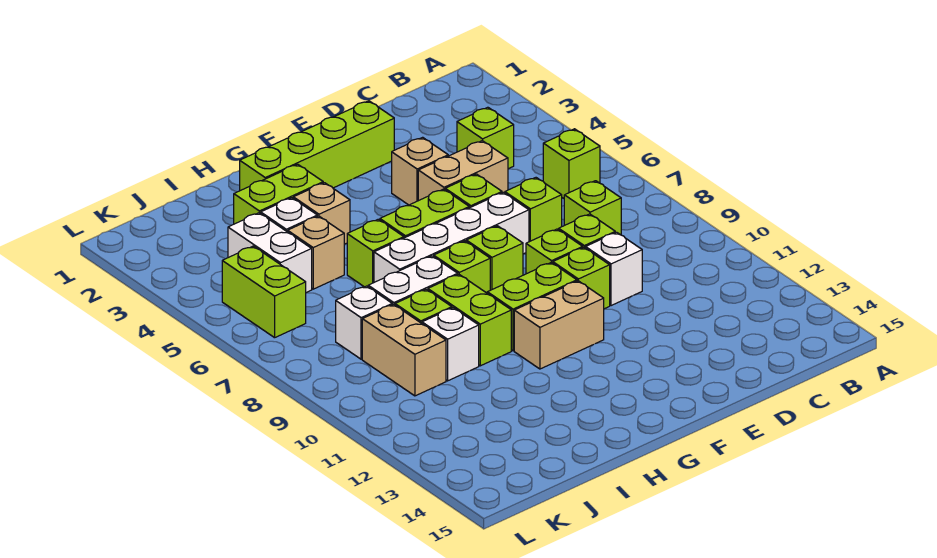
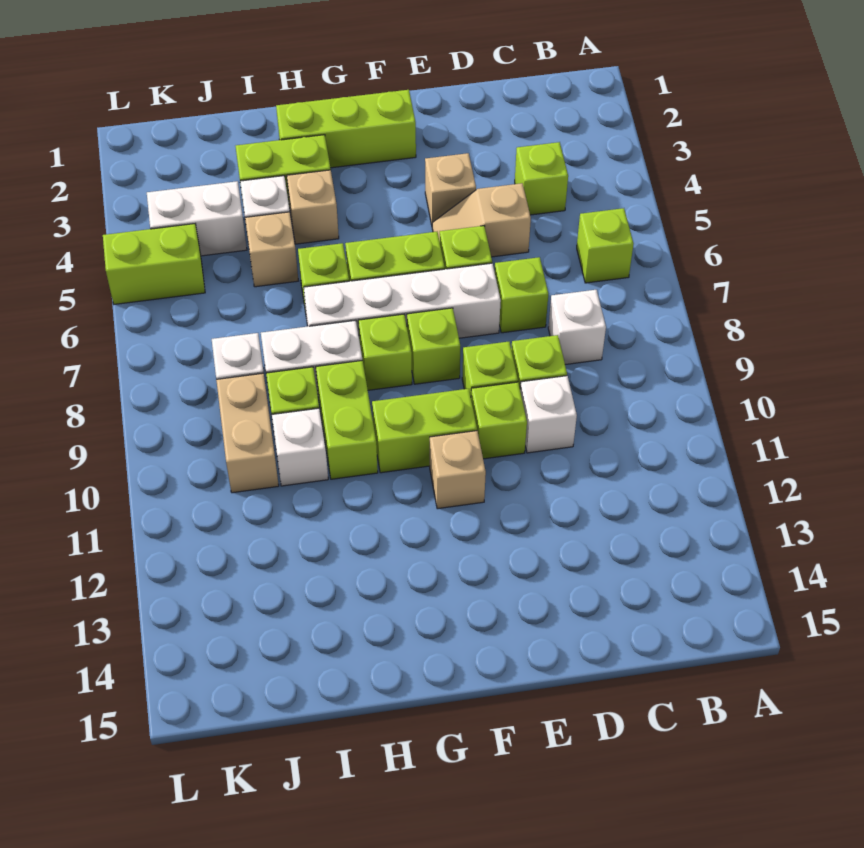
lime brick C8 level 1 -> white brick C8 level 1
tan brick D5:E5 level 1 -> tan slope D5:E5 level 1 top D
lime brick E2:H2 level 1 -> lime brick F2:H2 level 1
tan brick F11:G11 level 1 -> tan brick F11 level 1
white brick J4:J5 level 1 -> white brick J4:K4 level 1
lime brick K5:K6 level 1 -> lime brick K5:L5 level 1

